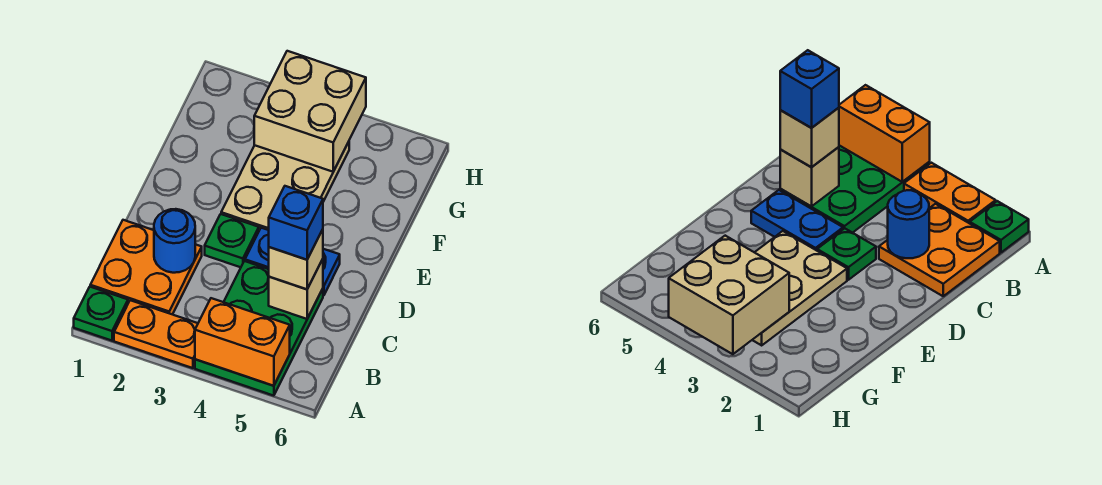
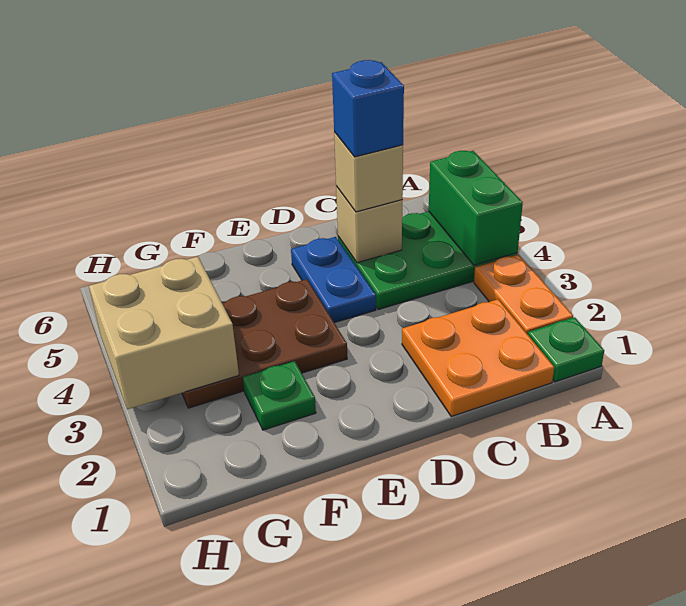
orange brick A4:A5 level 2 -> green brick A4:A5 level 2
blue round brick C2 level 2 -> none
green plate D3 level 1 -> green plate F2 level 1
tan plate E3:G4 level 1 -> brown plate E3:G4 level 1

